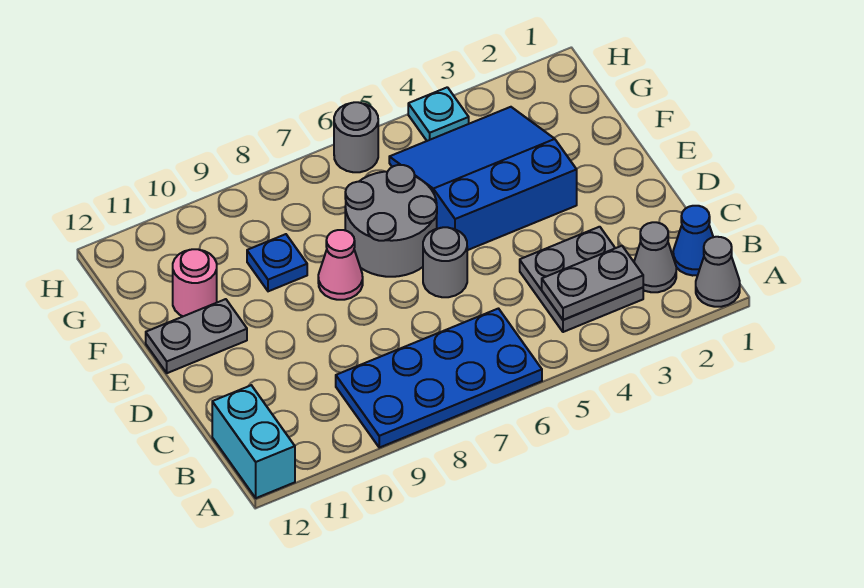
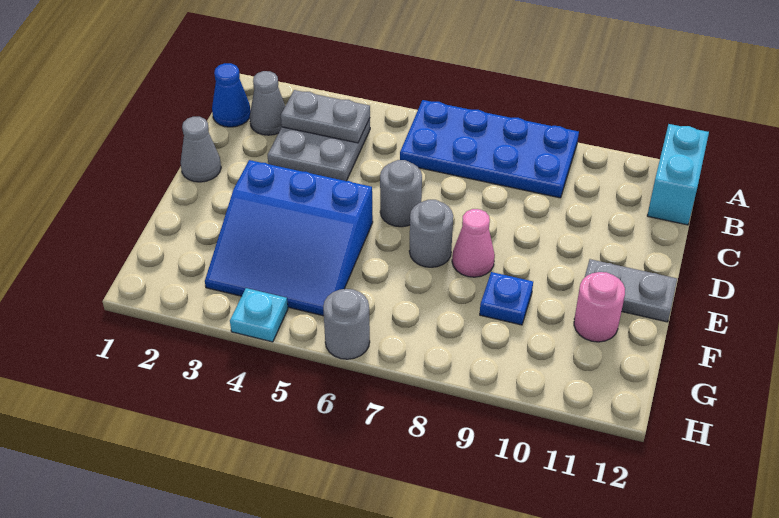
grey cone A1 level 1 -> grey cone D1 level 1
grey round brick E6:F7 level 1 -> grey round brick E7 level 1

